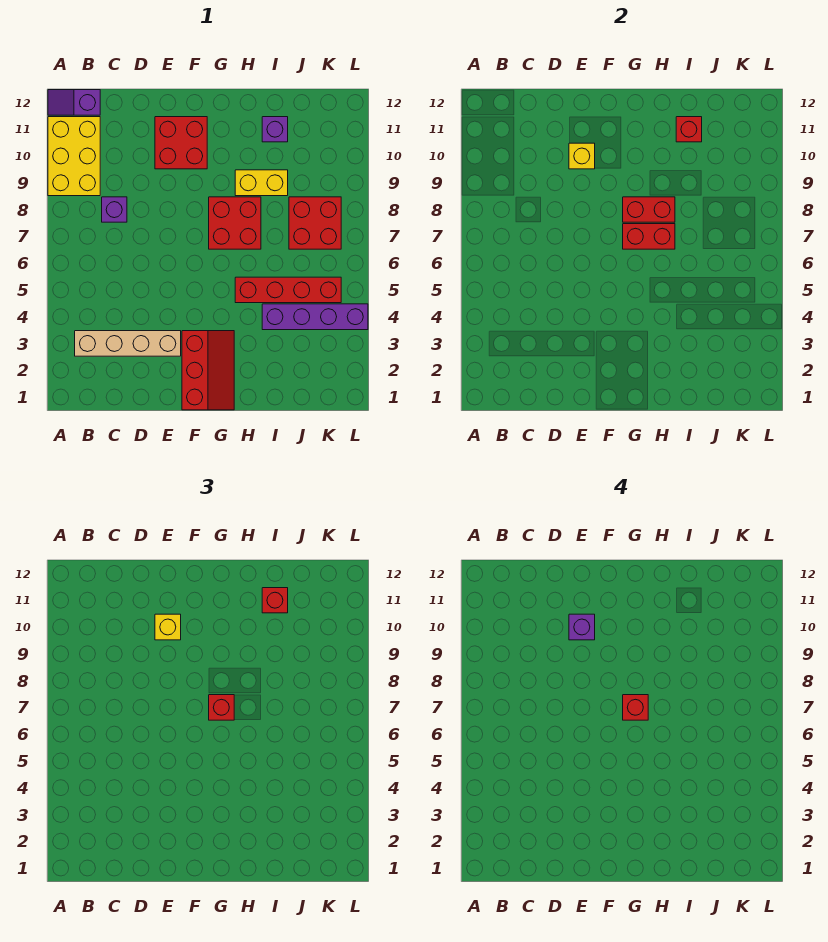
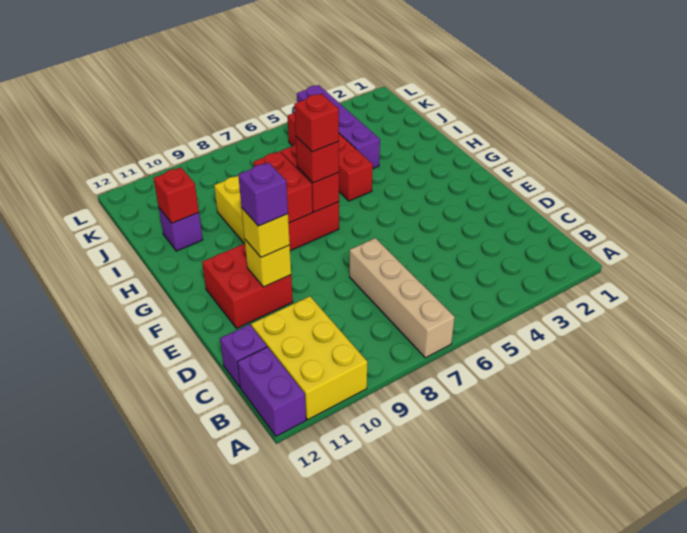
yellow brick A9:B11 level 1 -> yellow brick A10:C11 level 1
purple slope A12:B12 level 1 top B -> purple brick A12:B12 level 1
tan brick B3:E3 level 1 -> tan brick A7:D7 level 1
purple brick C8 level 1 -> purple brick C12 level 1
red slope F1:G3 level 1 top F -> none
red brick I11 level 3 -> none
red brick J7:K8 level 1 -> none

